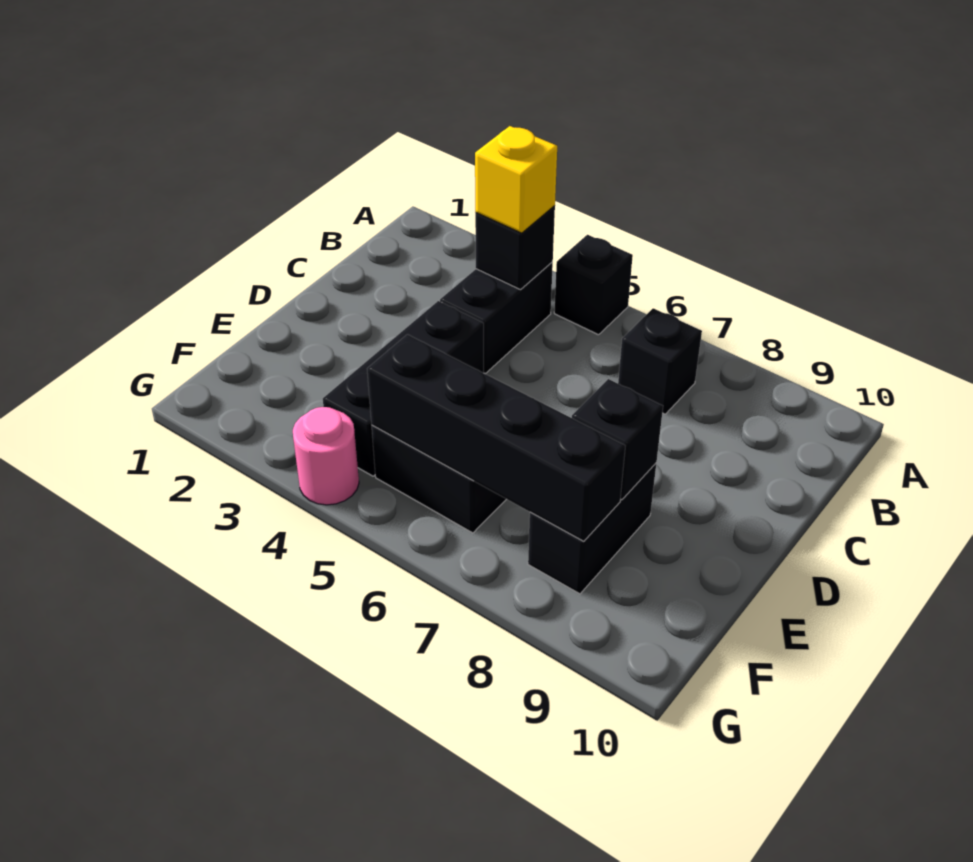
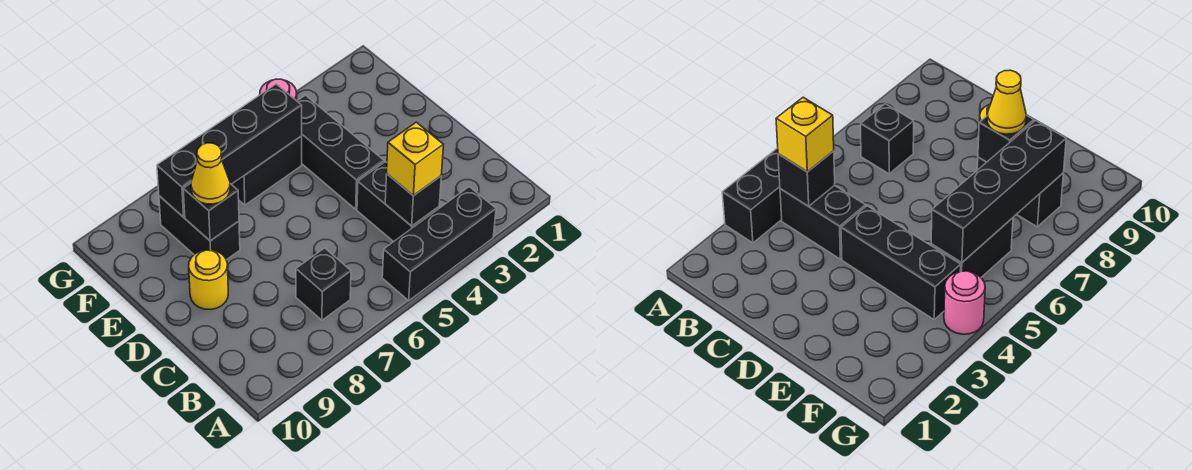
black brick A5 level 1 -> black brick A3:A5 level 1
none -> yellow round brick D9 level 1
none -> yellow cone E8 level 3

